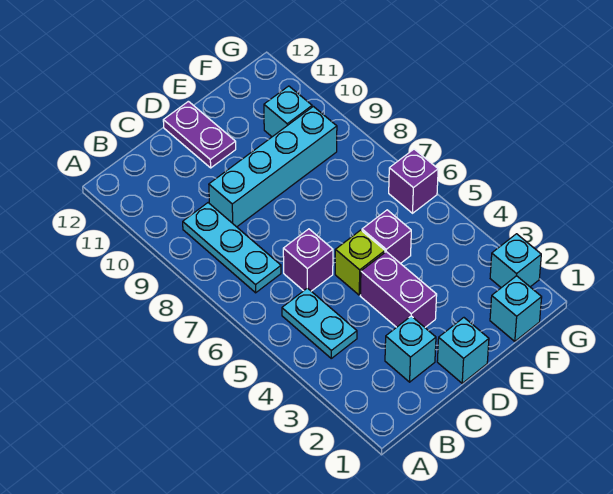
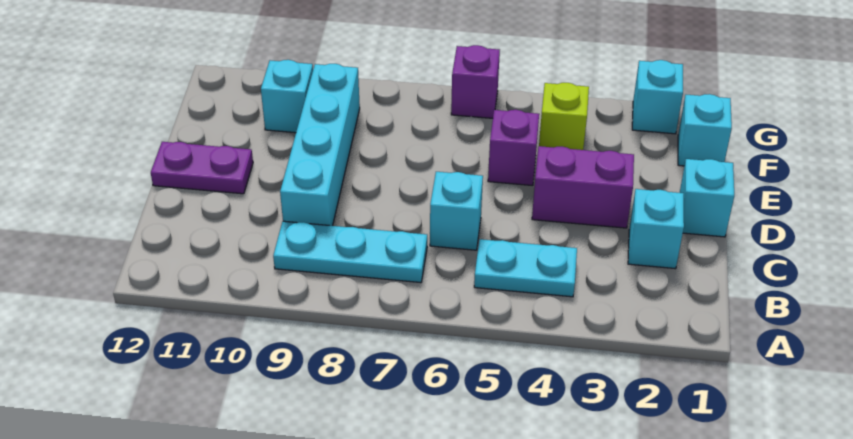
purple brick C6 level 1 -> cyan brick C6 level 1
lime brick D5 level 1 -> lime brick F4 level 1

